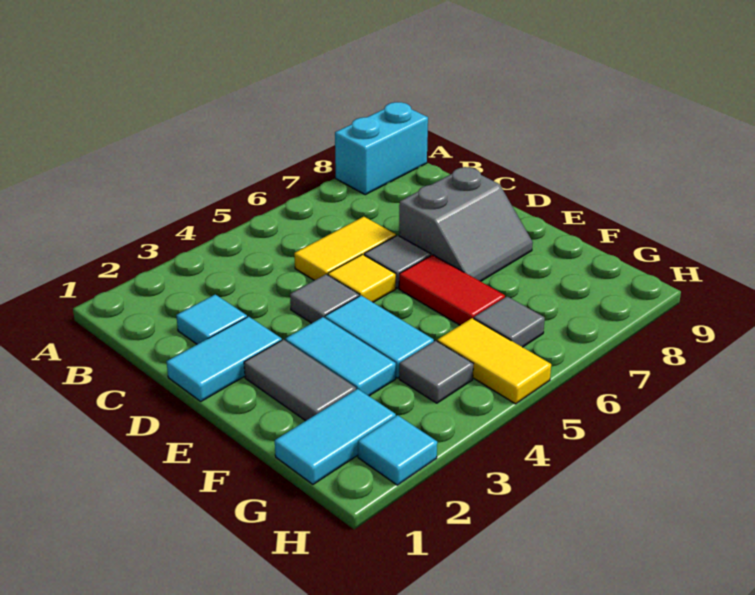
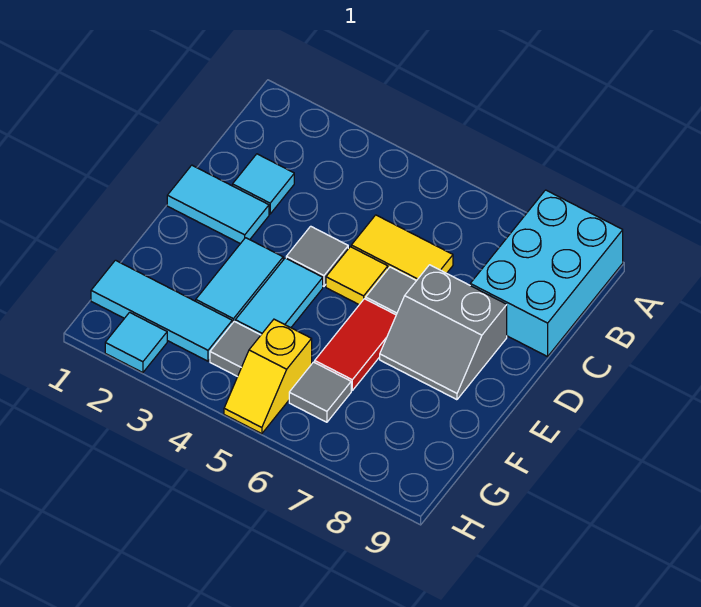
cyan brick A8:A9 level 1 -> cyan brick A8:C9 level 1
grey tile E2:F2 level 1 -> none
cyan tile G1:G2 level 1 -> cyan tile G1:G3 level 1
yellow tile G5:H5 level 1 -> yellow slope G5:H5 level 1 top G

